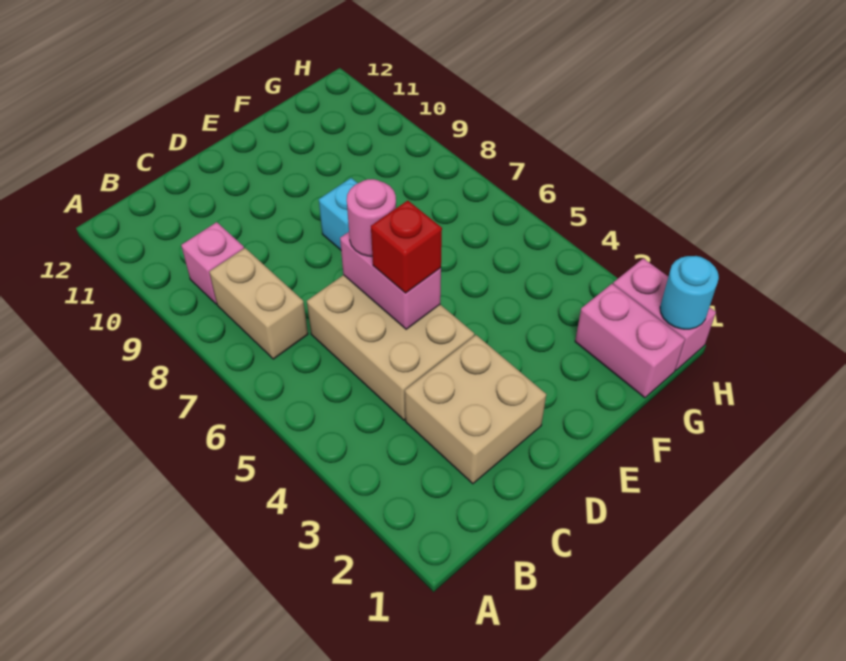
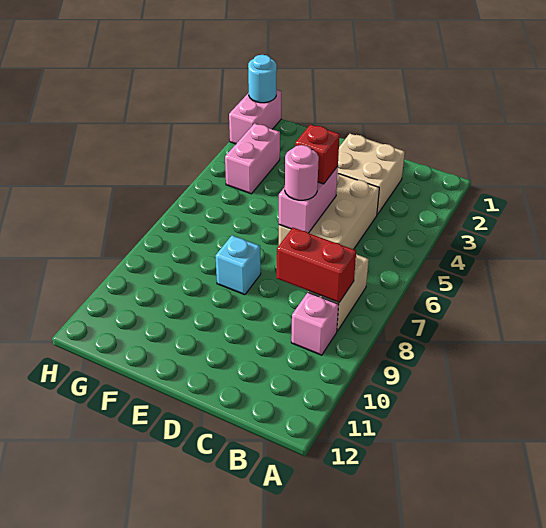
none -> red brick B8:C8 level 2
pink brick G1:G2 level 1 -> pink brick G3:G4 level 1

